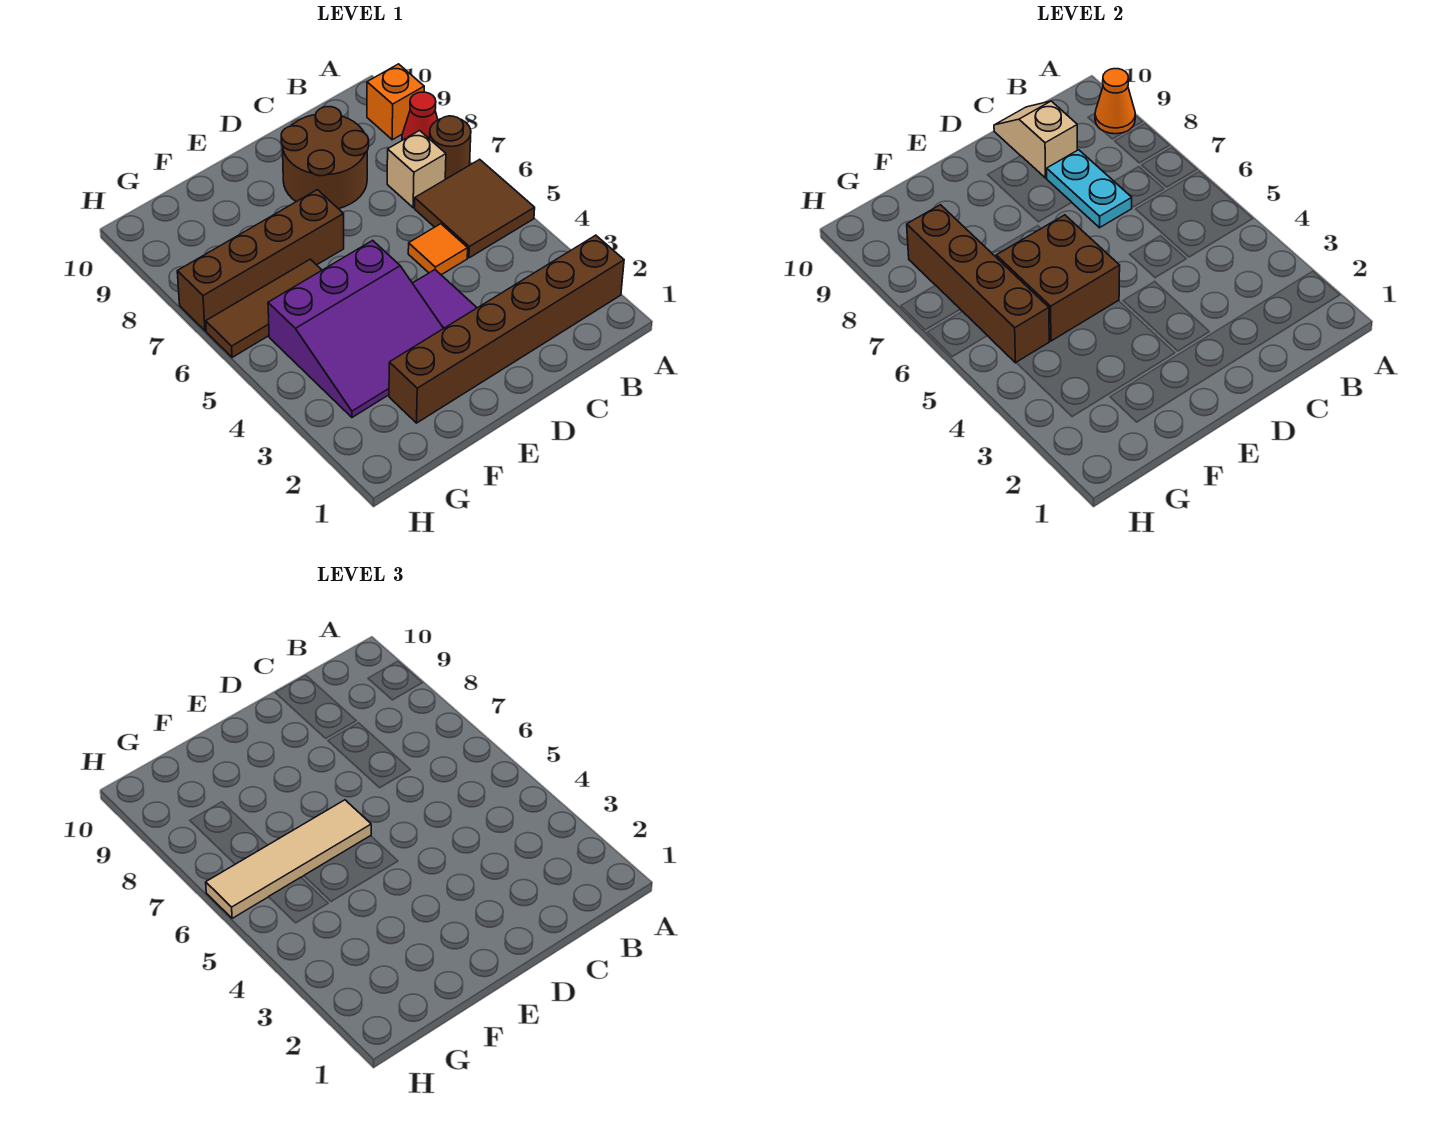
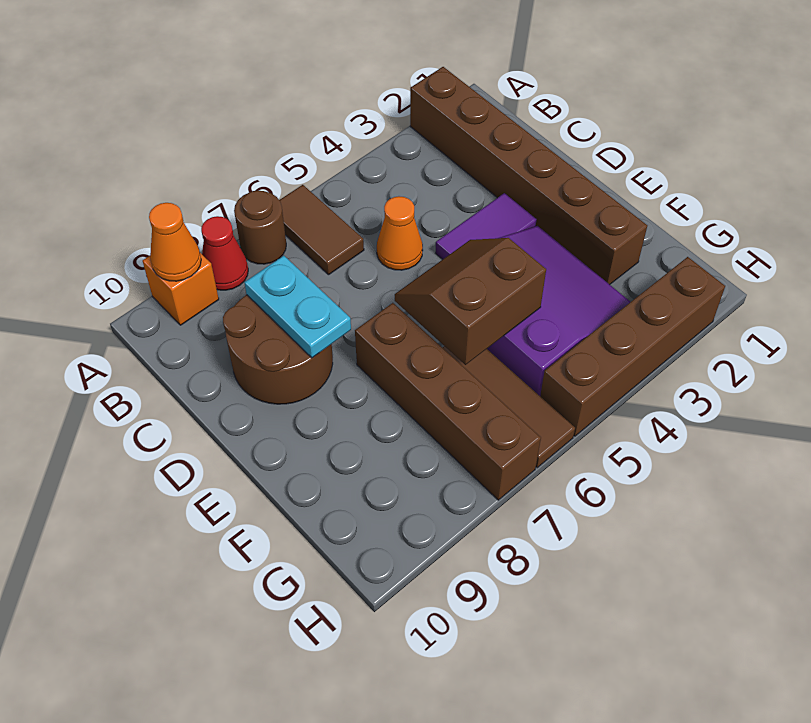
brown tile A5:B6 level 1 -> brown tile A6:B6 level 1
tan brick B7 level 1 -> none
orange tile C5 level 1 -> orange cone C5 level 1
cyan plate C7:C8 level 2 -> cyan plate C8:D8 level 2
tan slope C9:C10 level 2 top 9 -> none
brown brick E5:F6 level 2 -> brown slope E5:F6 level 2 top F
tan tile E6:H6 level 3 -> none
brown brick G5:G8 level 2 -> brown brick H2:H5 level 1

